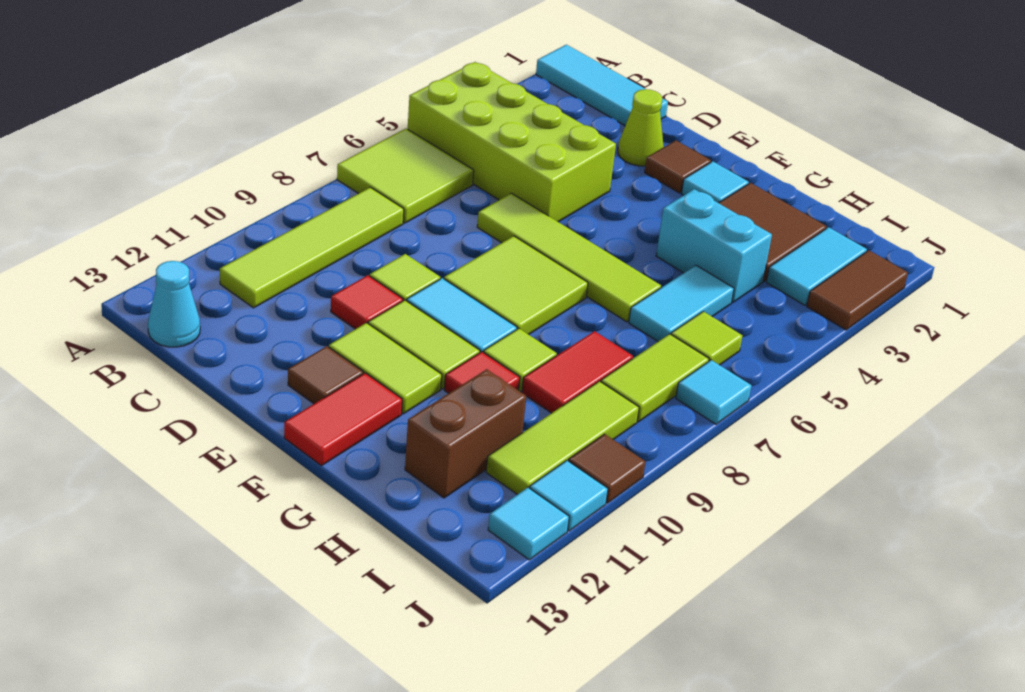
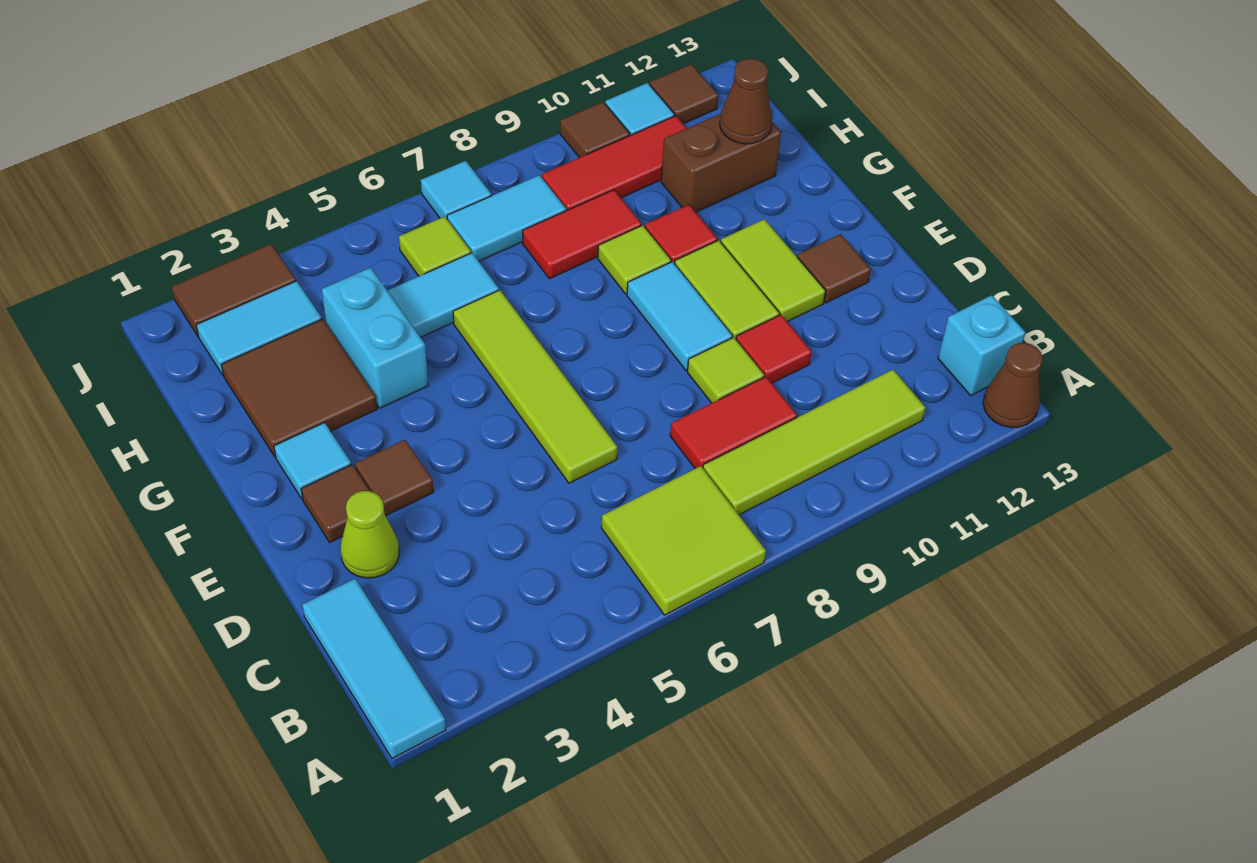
lime brick A4:D5 level 1 -> none
none -> brown cone A13 level 1
cyan cone B13 level 1 -> cyan brick B13 level 1
none -> brown tile E3 level 1
lime tile E7:F8 level 1 -> none
red tile F12:F13 level 1 -> red tile C8:C9 level 1
none -> brown cone H12 level 2
lime tile I7:I8 level 1 -> cyan tile I7:I8 level 1
lime tile I9:I11 level 1 -> red tile I9:I11 level 1
cyan tile J12 level 1 -> brown tile J12 level 1

